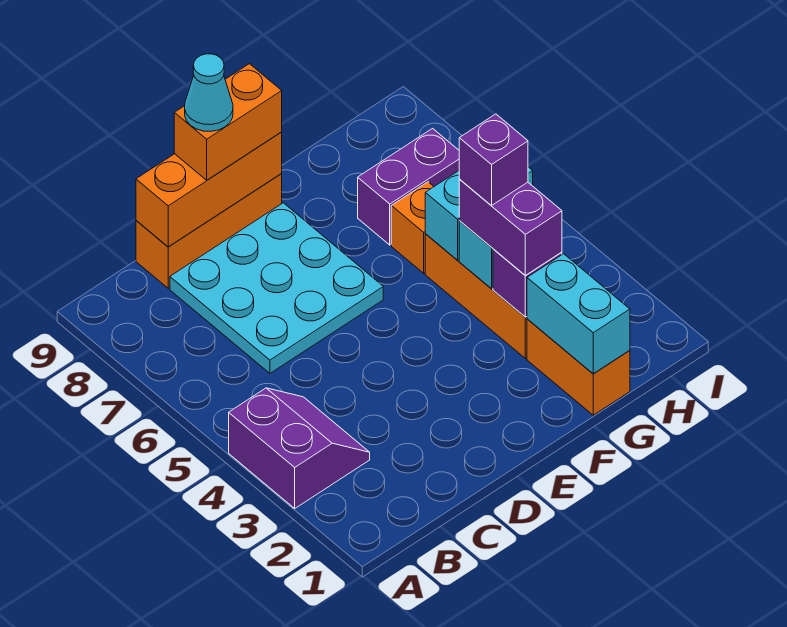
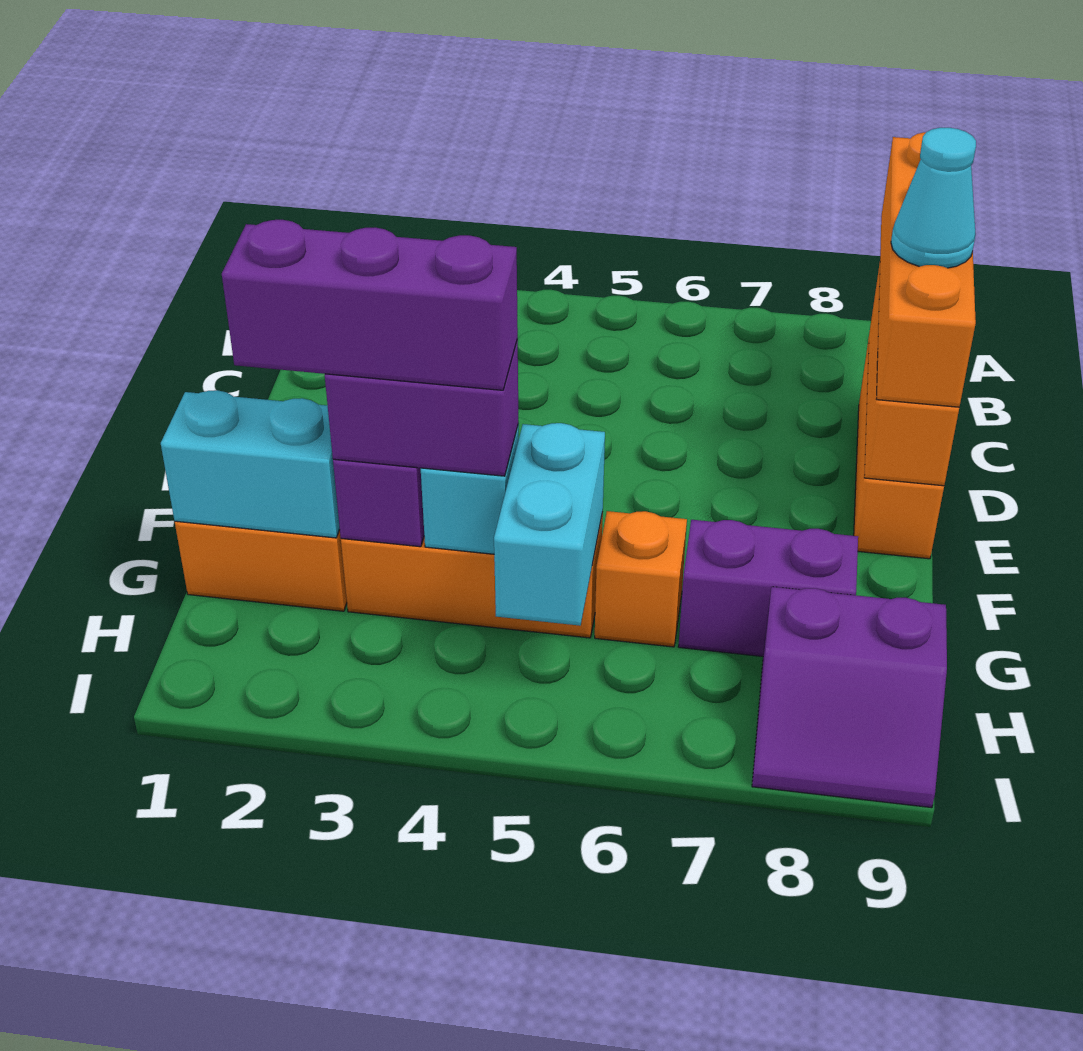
purple slope A3:B4 level 1 top A -> purple slope H8:I9 level 1 top H
cyan plate C6:E8 level 1 -> none
orange brick D9:E9 level 3 -> orange brick B9:E9 level 3
purple brick G4 level 4 -> purple brick G2:G4 level 4
purple brick G7:H7 level 1 -> purple brick G7:G8 level 1

